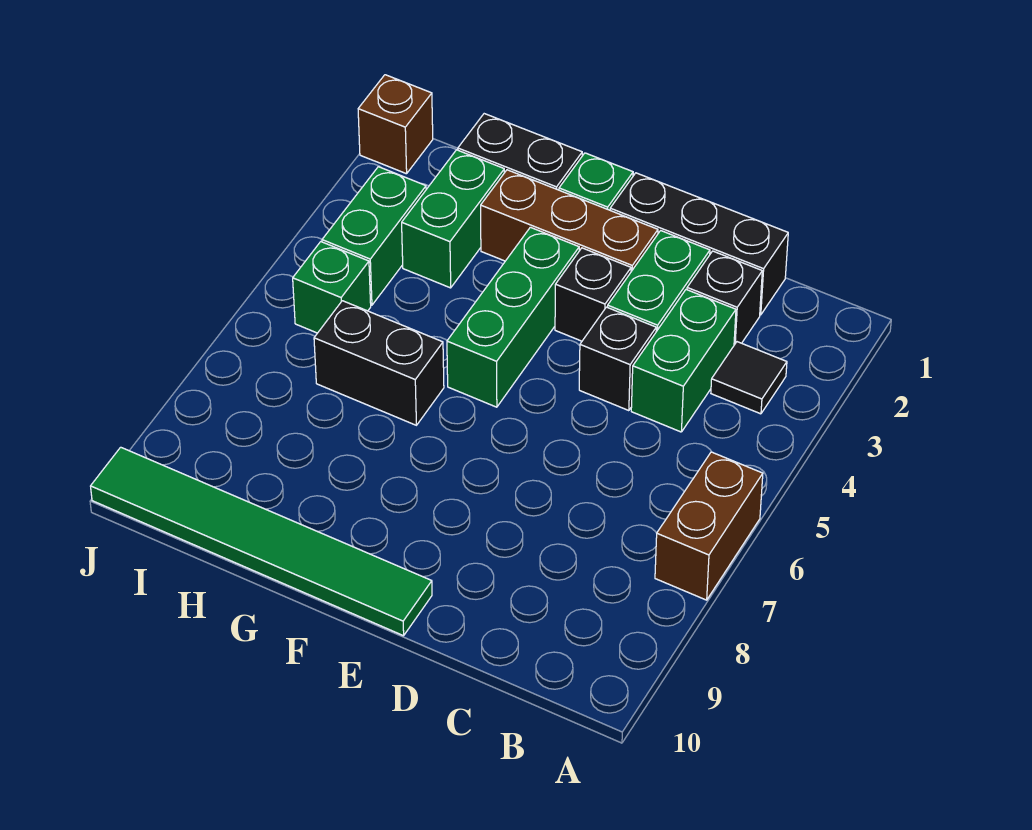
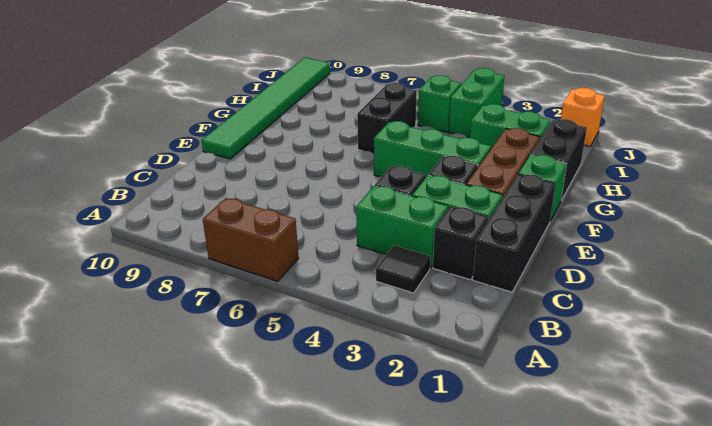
green brick I3:I4 level 1 -> green brick I4:J4 level 1
brown brick J1 level 1 -> orange brick J1 level 1

